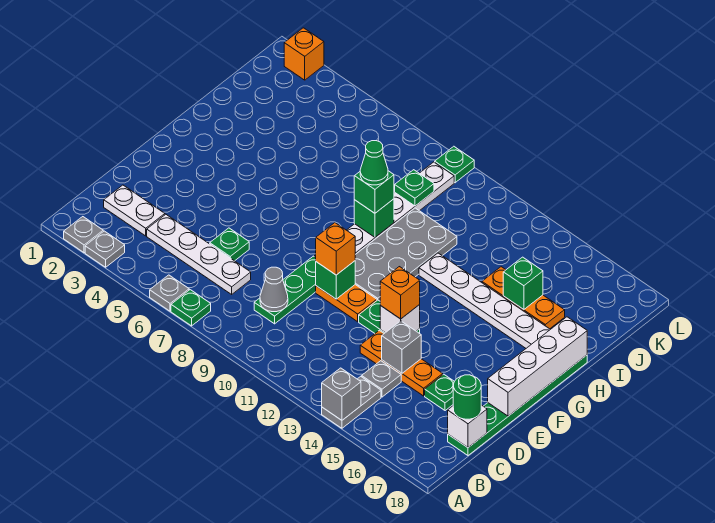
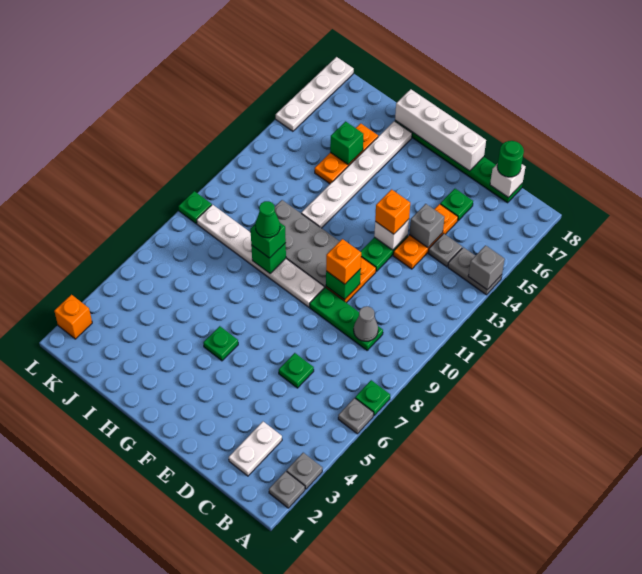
white plate C4:C7 level 1 -> white plate L15:L18 level 1
green plate J9 level 2 -> green plate G5 level 1

